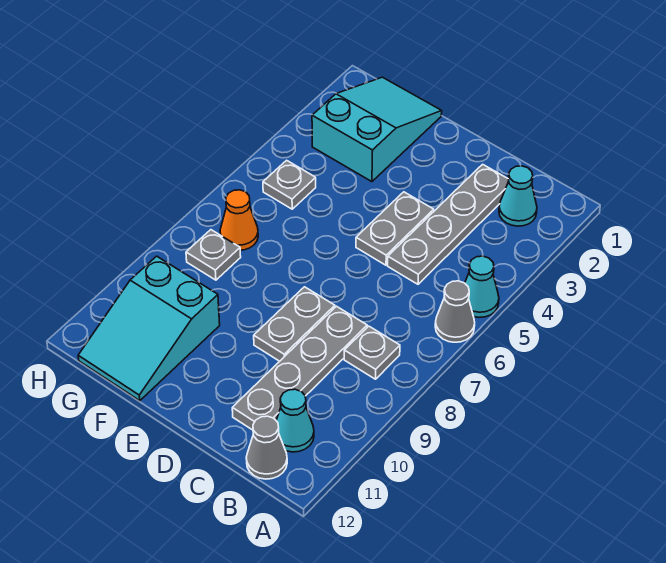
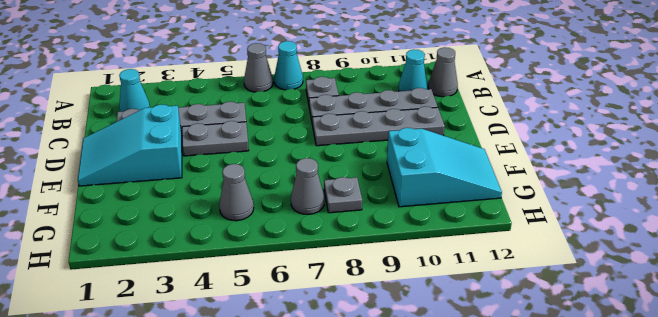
cyan cone A5 level 1 -> cyan cone A7 level 1
grey plate D8:D9 level 1 -> grey plate D8:D11 level 1
cyan slope F1:G3 level 1 top 3 -> cyan slope D1:E3 level 1 top 3
grey plate G5 level 1 -> grey cone G5 level 1
orange cone G7 level 1 -> grey cone G7 level 1

